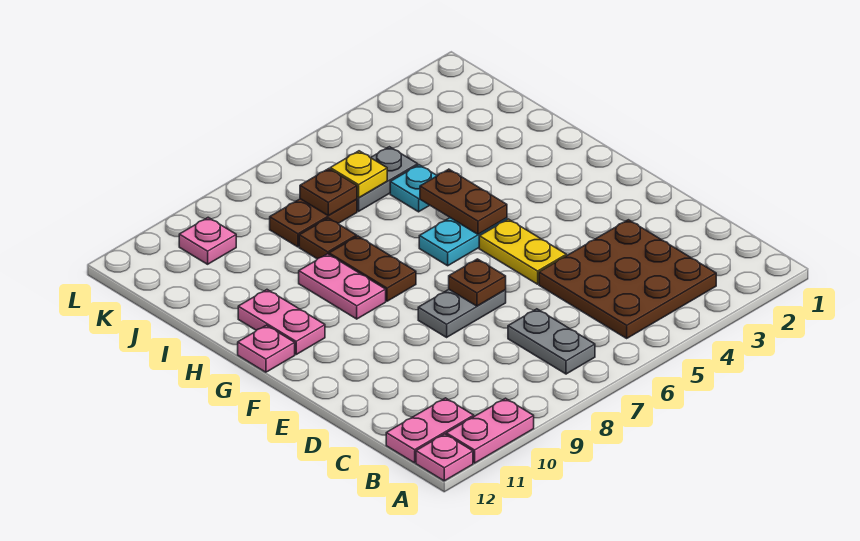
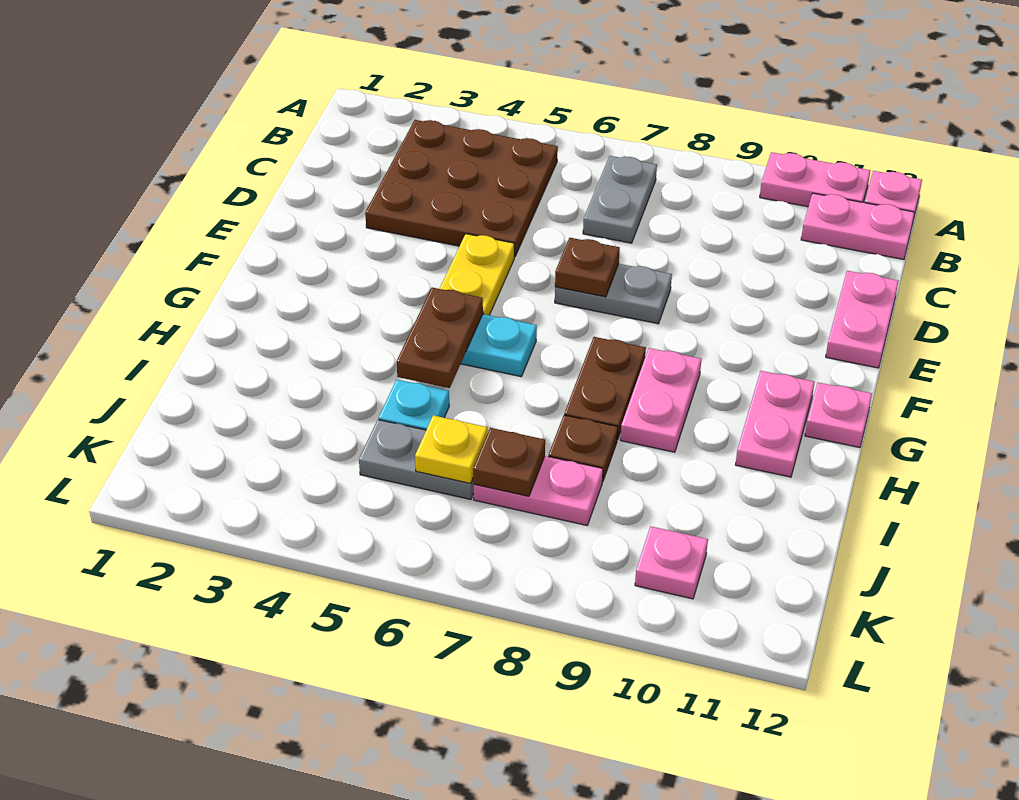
none -> pink plate D12:E12 level 1
brown plate J7:J8 level 1 -> pink plate J7:J8 level 1

